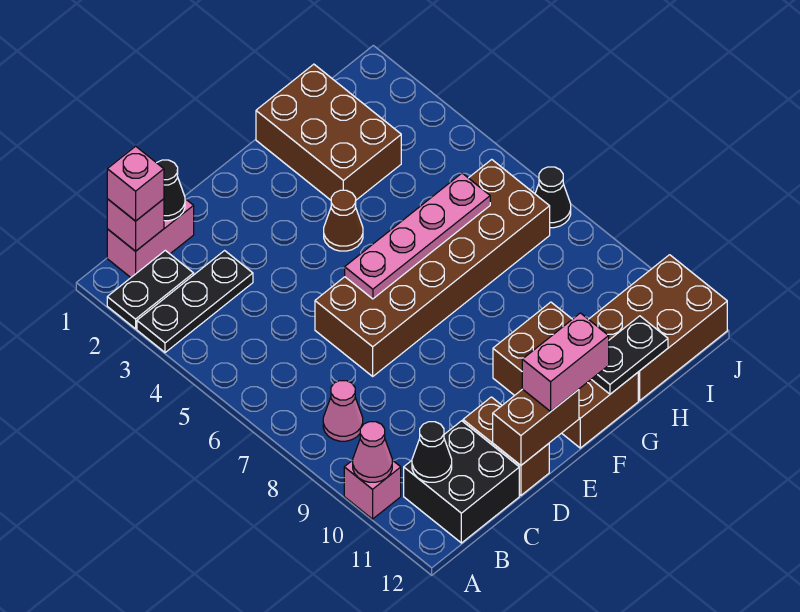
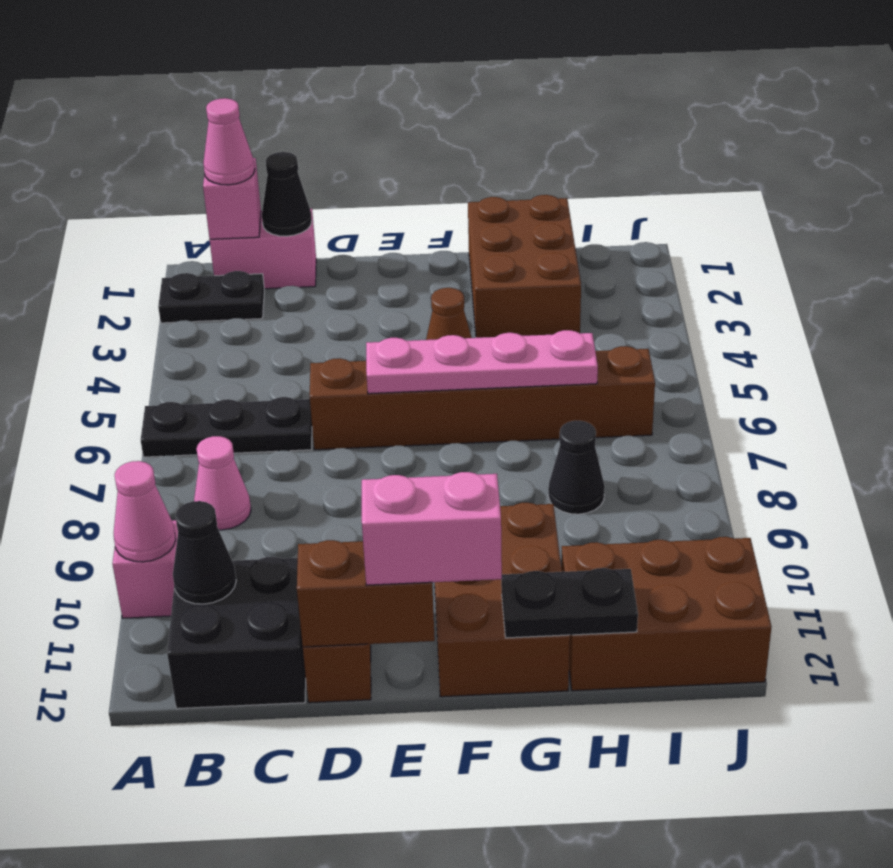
black plate A3:C3 level 1 -> black plate A6:C6 level 1
pink brick B1 level 3 -> pink cone B1 level 3
brown brick D6:I7 level 1 -> brown brick D6:I6 level 1
black cone J7 level 1 -> black cone H8 level 1

